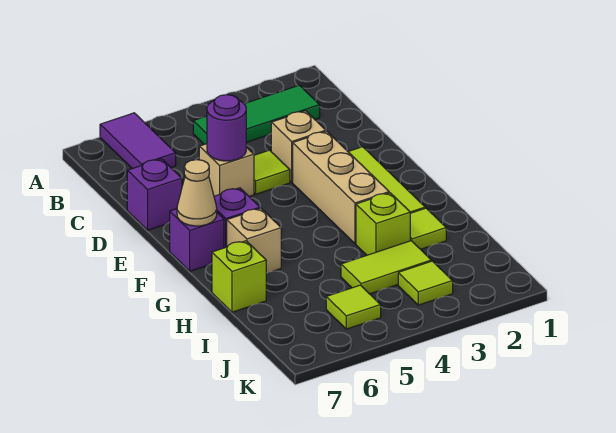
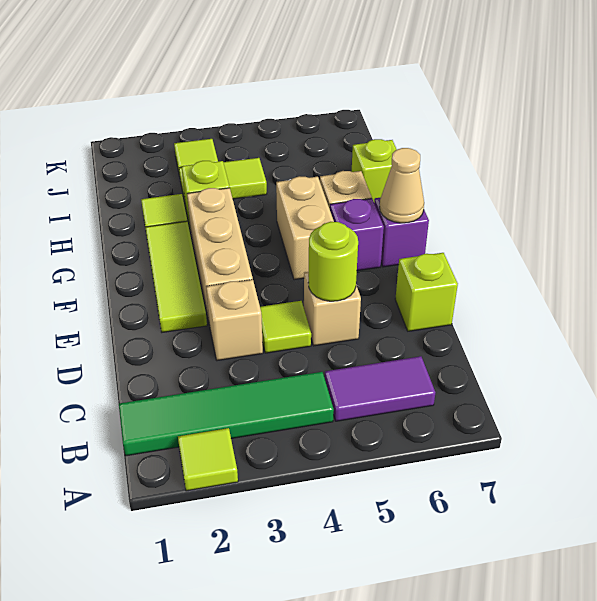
purple tile A6:B6 level 1 -> purple tile B5:B6 level 1
green tile B2:B4 level 1 -> green tile B1:B4 level 1
purple round brick D5 level 2 -> lime round brick D5 level 2
purple brick D7 level 1 -> lime brick D7 level 1
none -> tan brick F5:G5 level 1
lime tile J5 level 1 -> lime tile A2 level 1

